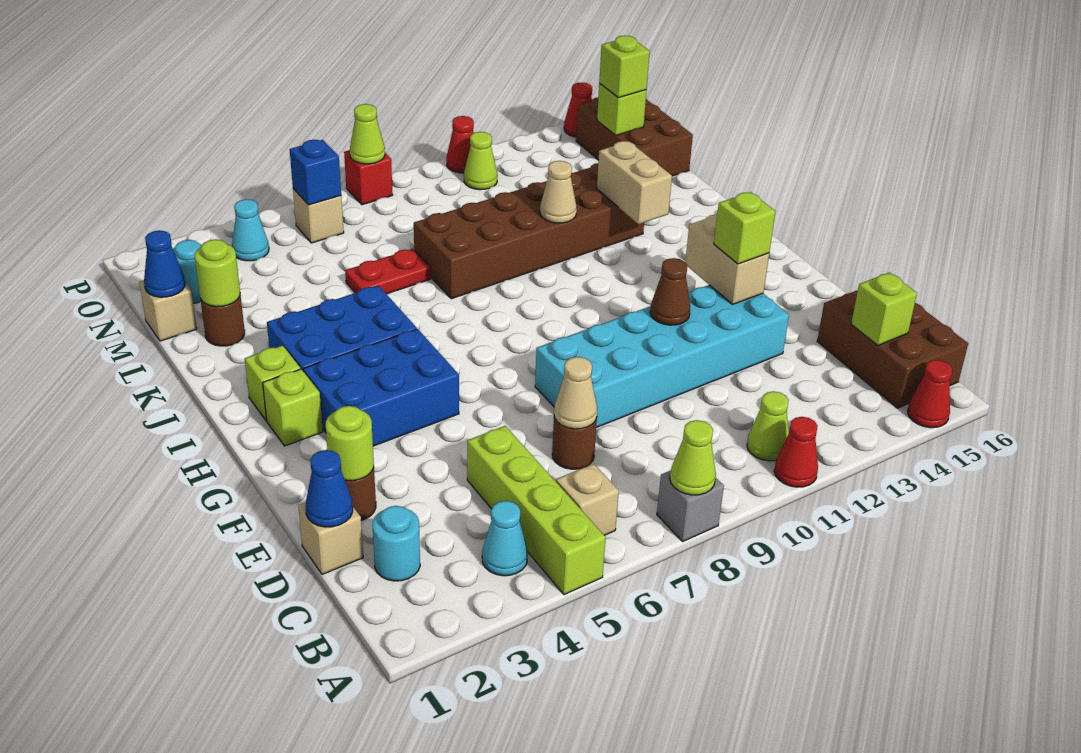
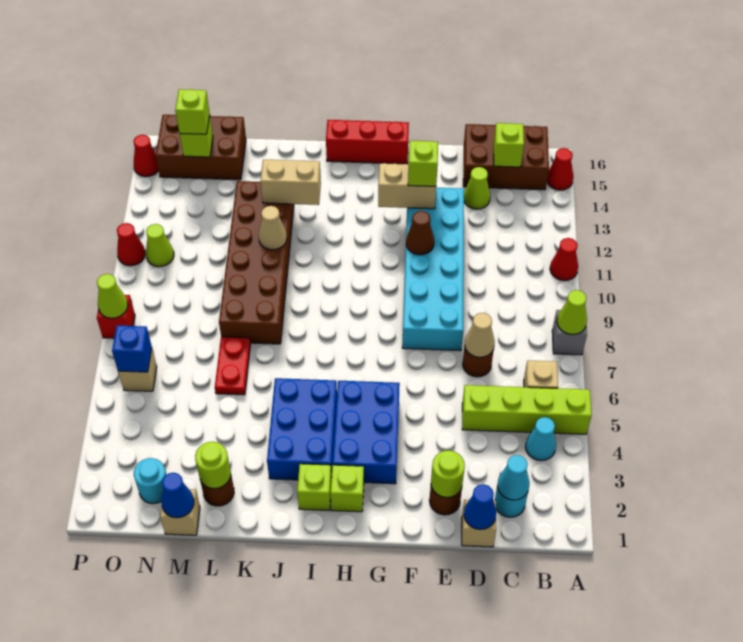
lime cone B11 level 1 -> lime cone D14 level 1
none -> red brick G16:I16 level 1
cyan cone O4 level 1 -> cyan cone C2 level 2

